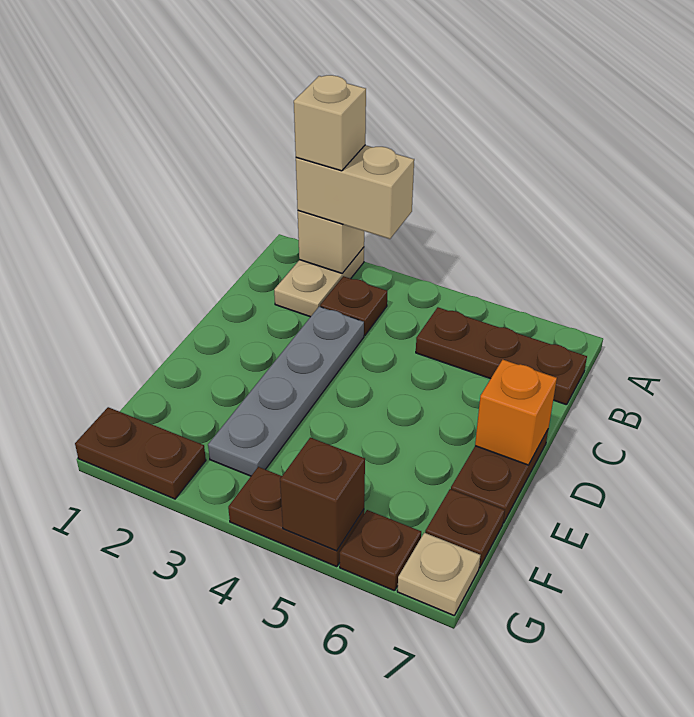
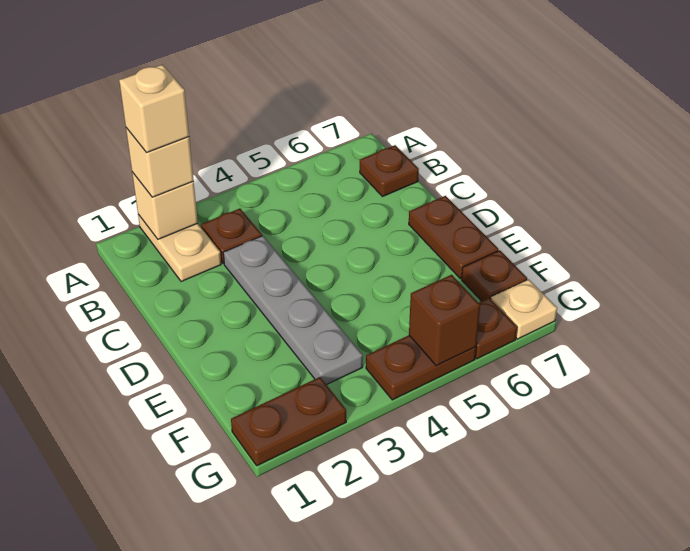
tan brick A2:A3 level 3 -> tan brick A2 level 3
brown plate B5:B7 level 1 -> brown plate B7 level 1
orange brick D7 level 2 -> none

